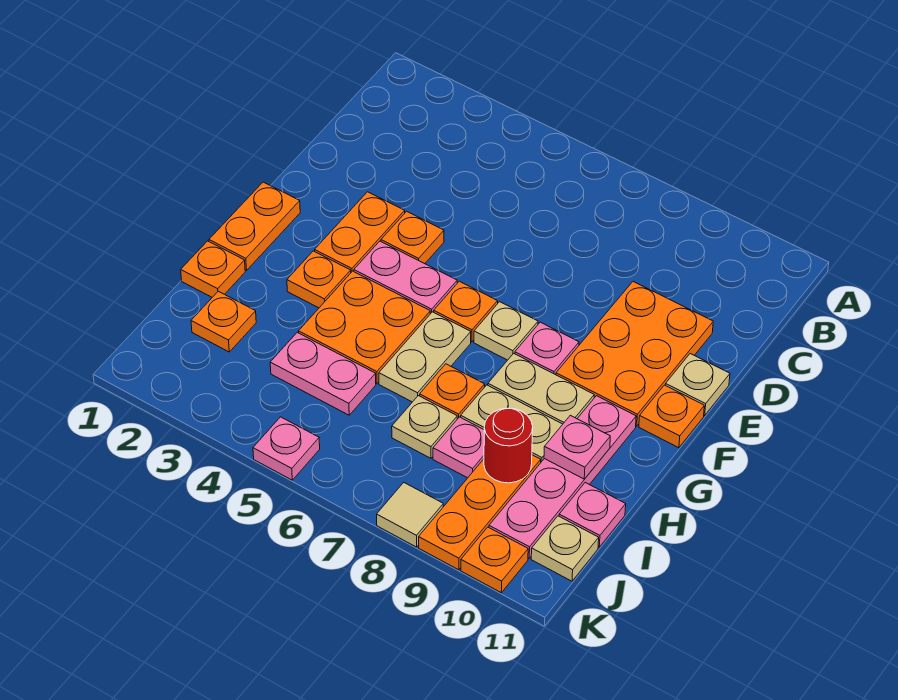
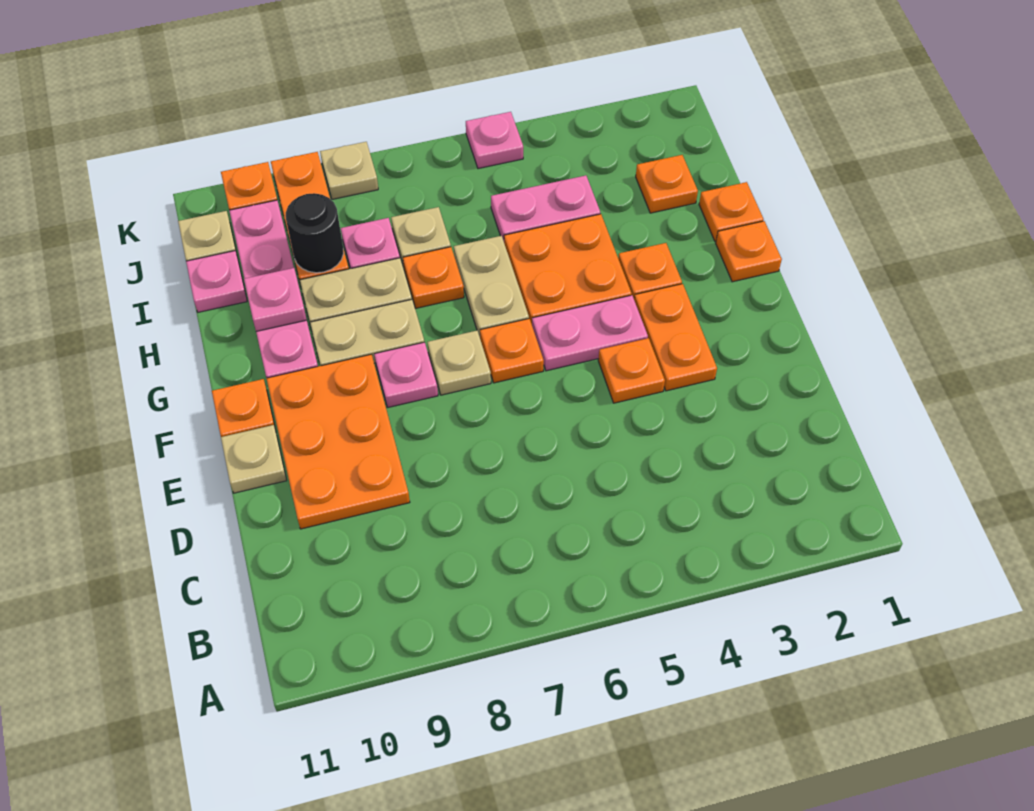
orange plate F1:G1 level 1 -> orange plate G1 level 1
red round brick I9 level 2 -> black round brick I9 level 2
tan tile K8 level 1 -> tan plate K8 level 1

